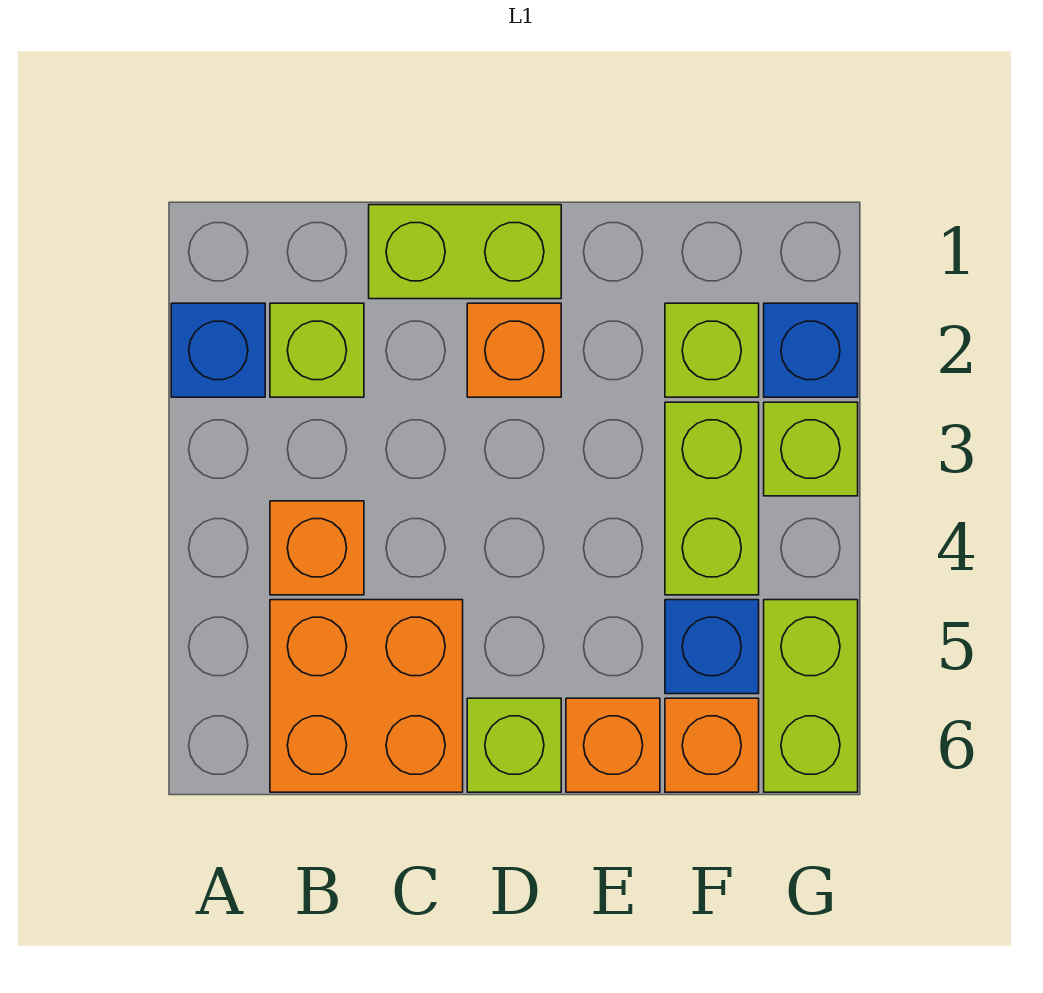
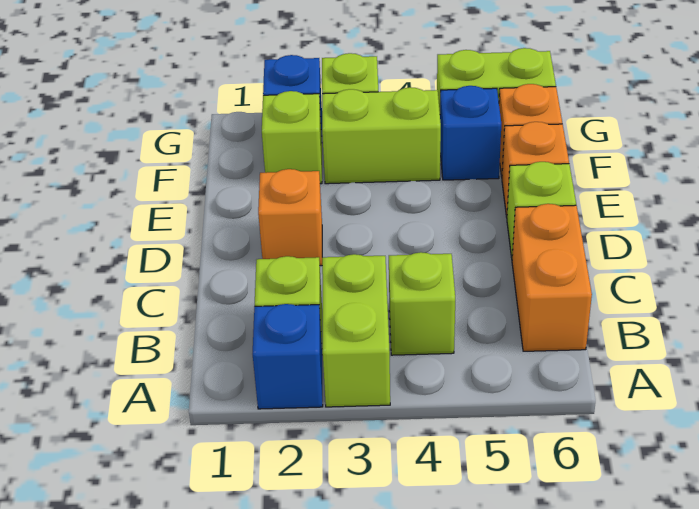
orange brick B4 level 1 -> lime brick B4 level 1
orange brick B5:C6 level 1 -> orange brick B6:C6 level 1
lime brick C1:D1 level 1 -> lime brick A3:B3 level 1

